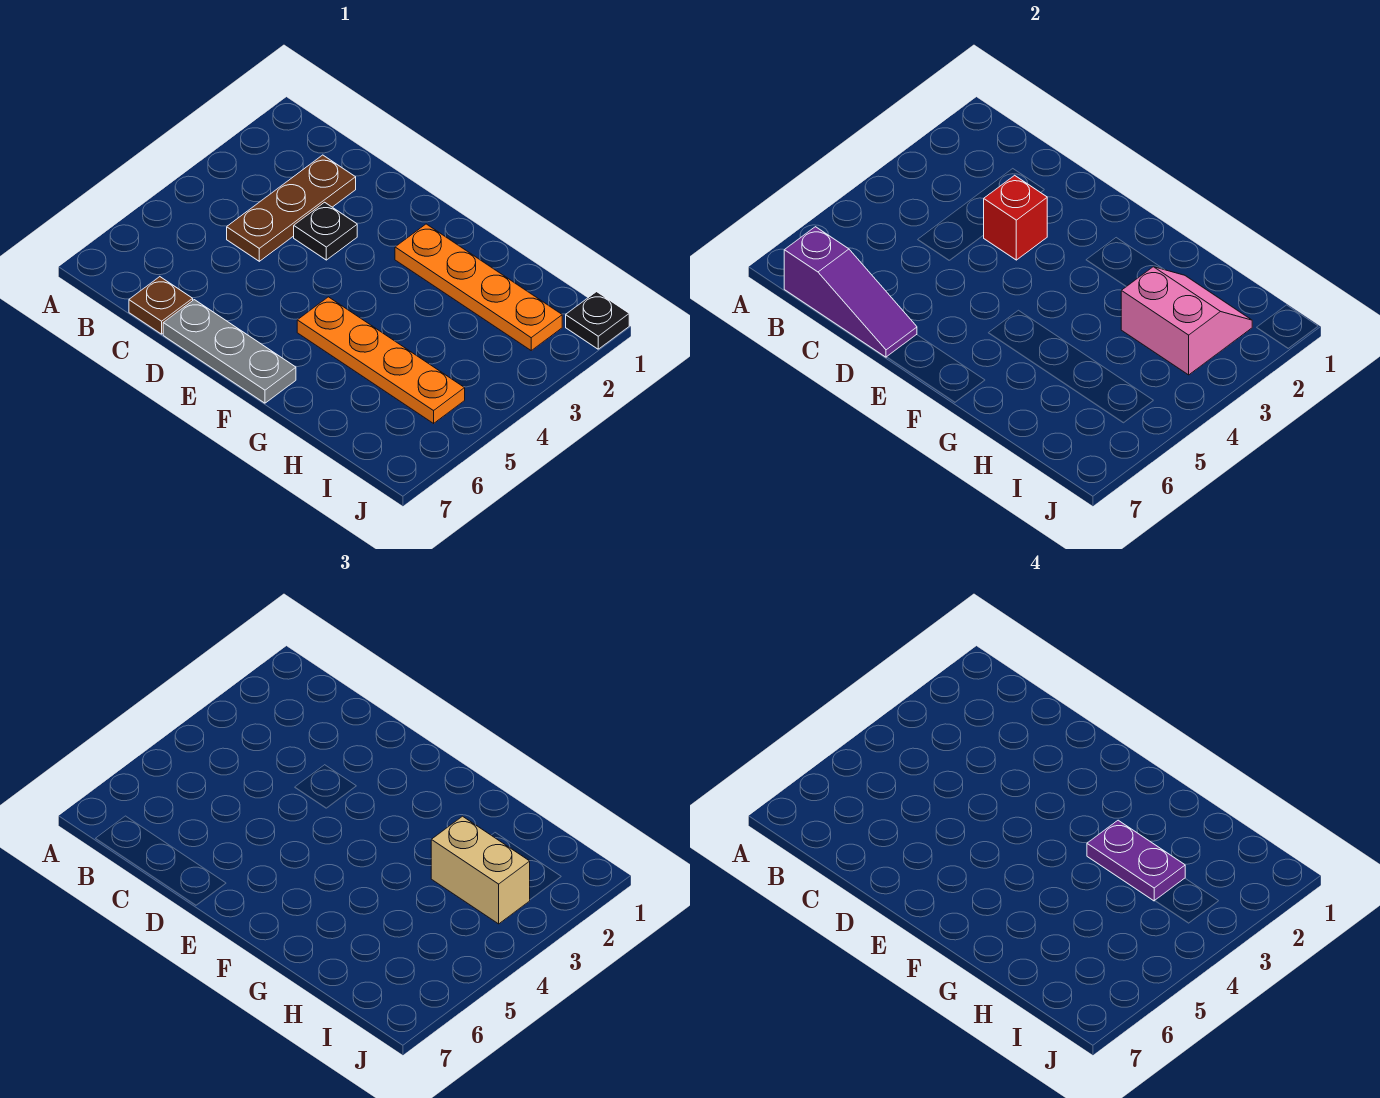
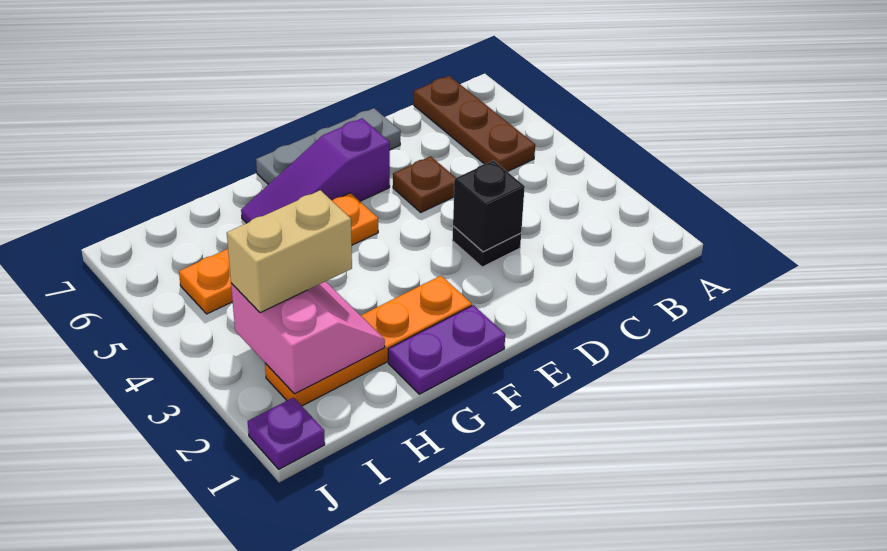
purple slope B7:D7 level 2 top B -> purple slope E6:G6 level 1 top E
brown plate C2:C4 level 1 -> brown plate B5:B7 level 1
brown plate C7 level 1 -> brown plate D5 level 1
red brick D3 level 2 -> black brick D3 level 2
purple plate G3:H3 level 4 -> purple plate F1:G1 level 1
pink slope H2:I3 level 2 top 3 -> pink slope H2:I3 level 2 top I
black plate J1 level 1 -> purple plate J1 level 1

